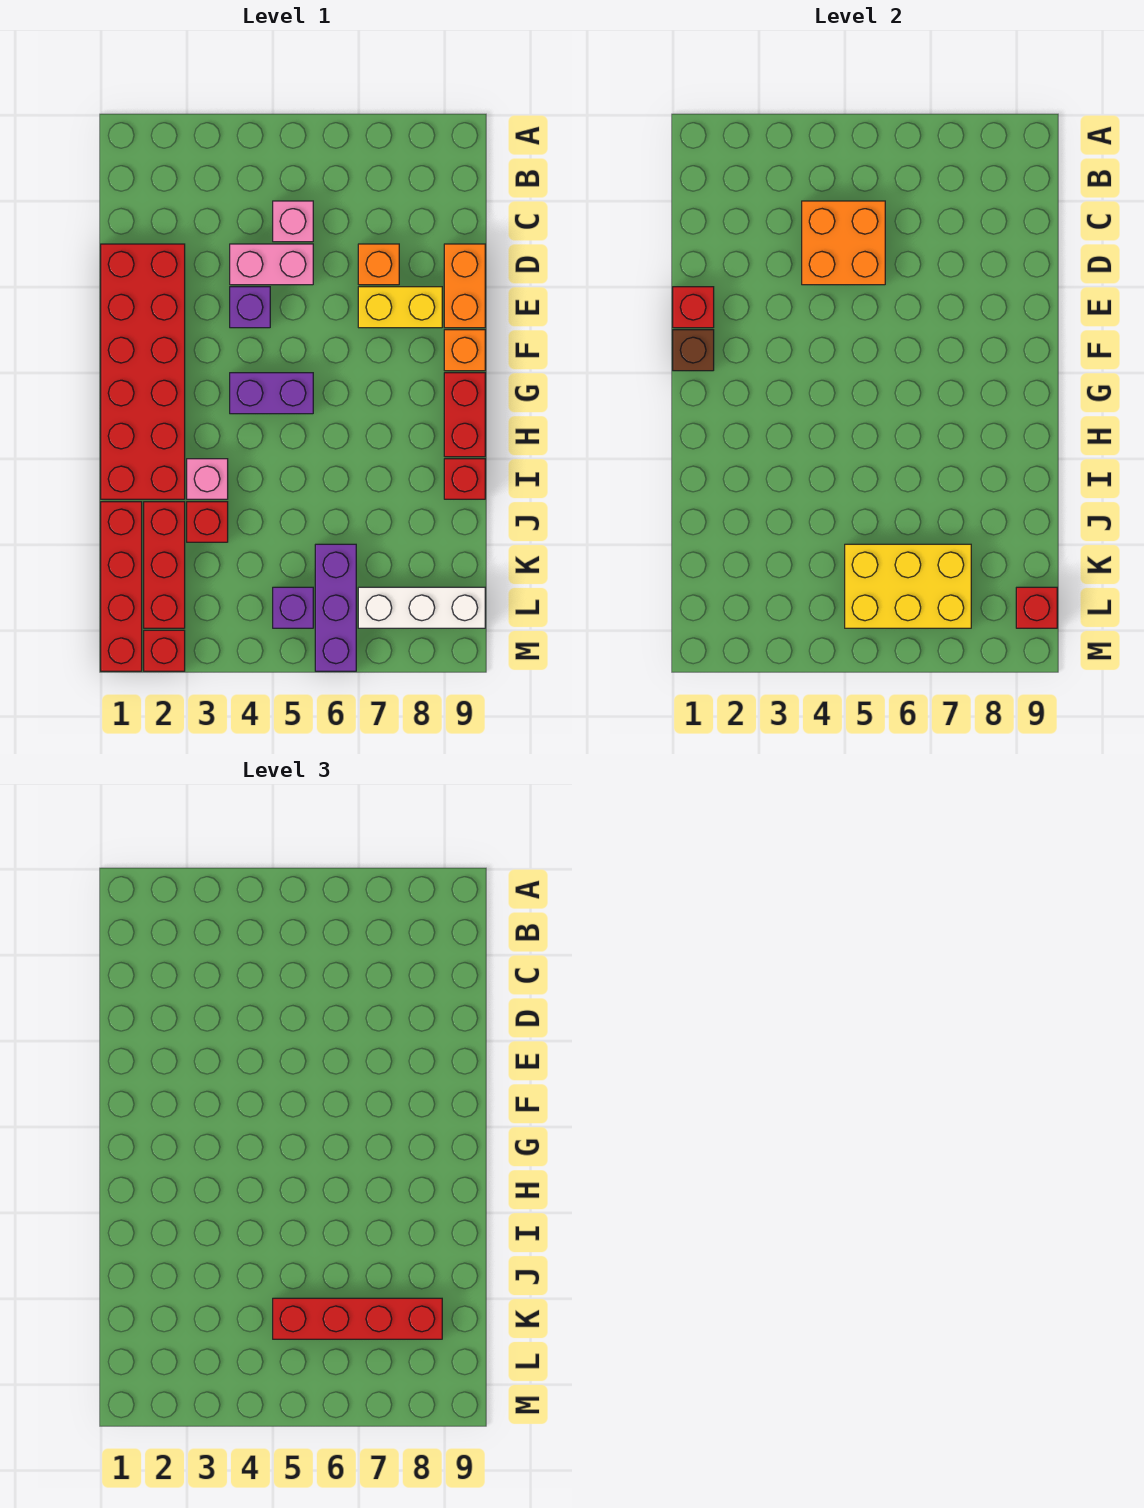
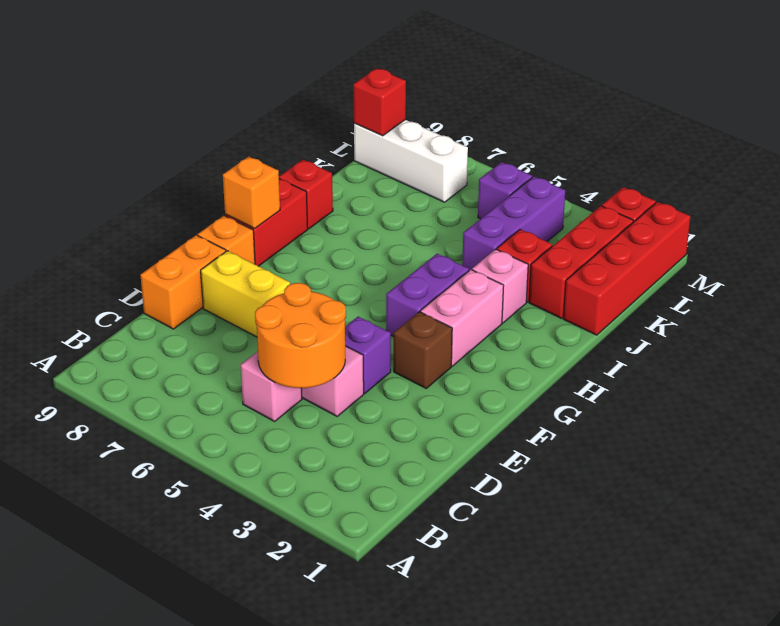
orange brick C4:D5 level 2 -> orange round brick C4:D5 level 2
red brick D1:I2 level 1 -> none
orange brick D7 level 1 -> orange brick G9 level 2
red brick E1 level 2 -> none
brown brick F1 level 2 -> brown brick F3 level 1
none -> pink brick G3:H3 level 1
purple brick G4:G5 level 1 -> purple brick G4:H4 level 1
yellow brick K5:L7 level 2 -> none
red brick K5:K8 level 3 -> none
purple brick K6:M6 level 1 -> purple brick J4:L4 level 1

